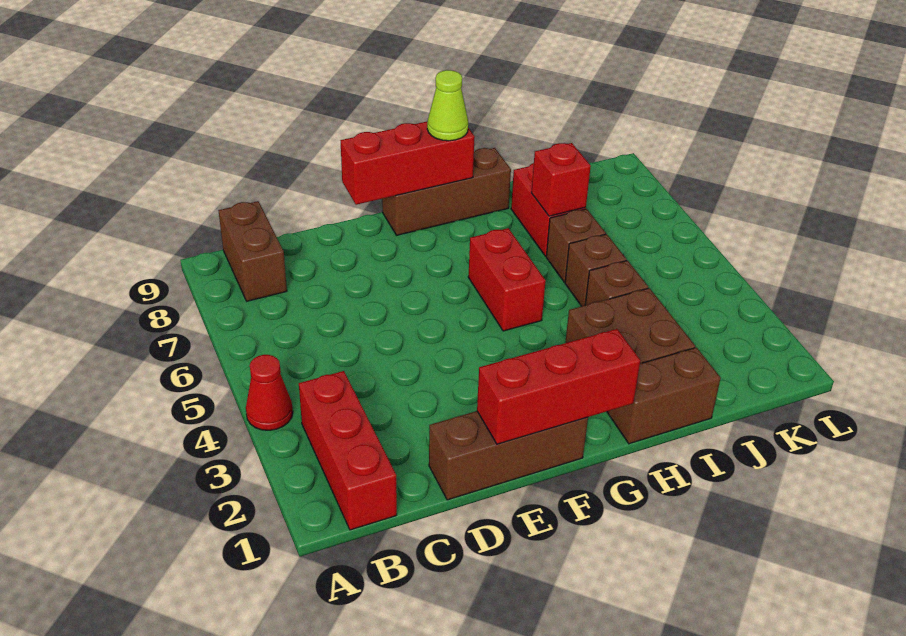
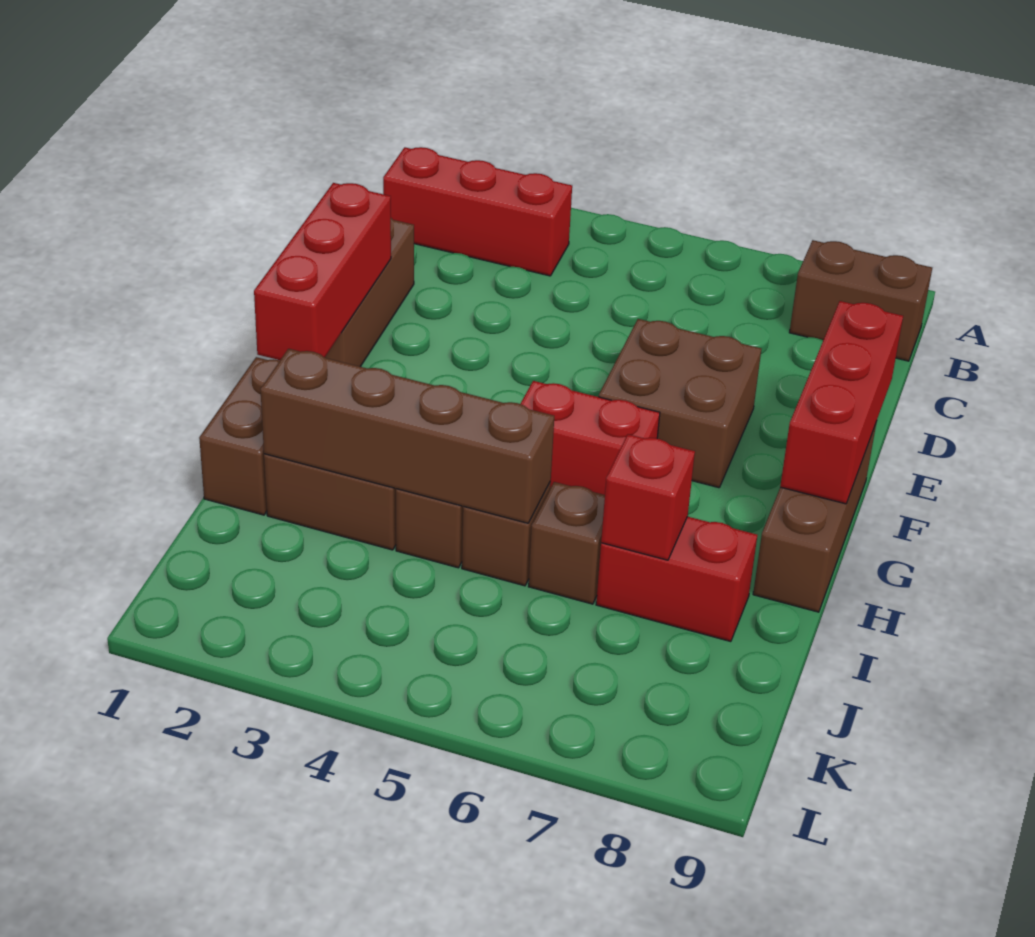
red cone A4 level 1 -> none
none -> brown brick E6:F7 level 1
lime cone G9 level 3 -> none
none -> brown brick I2:I5 level 2

